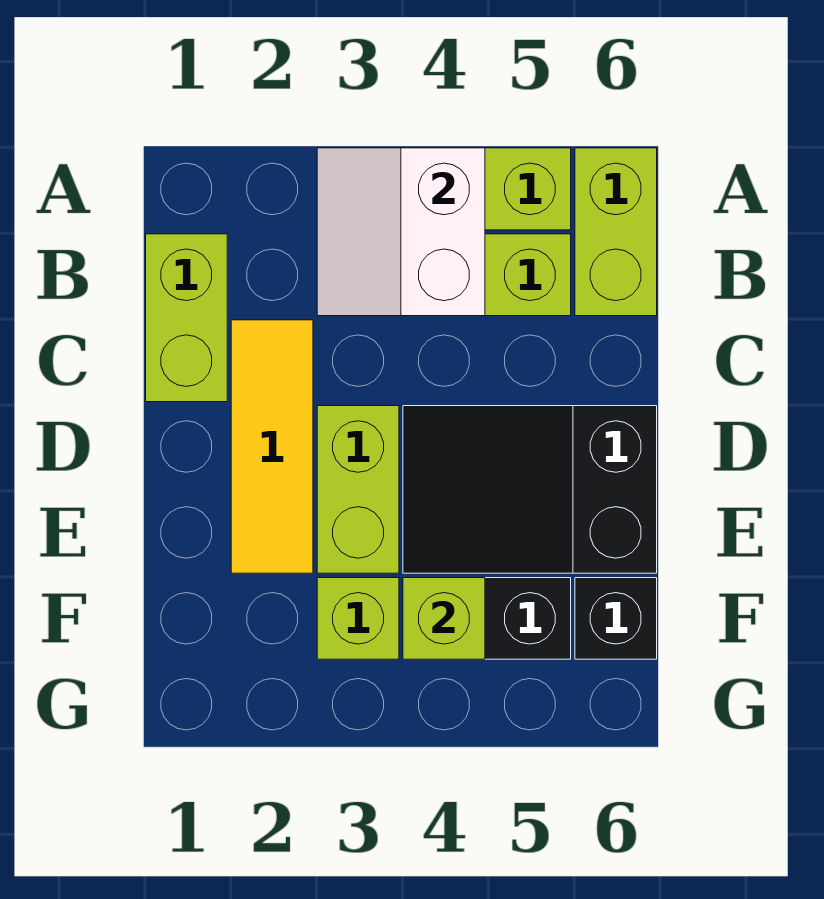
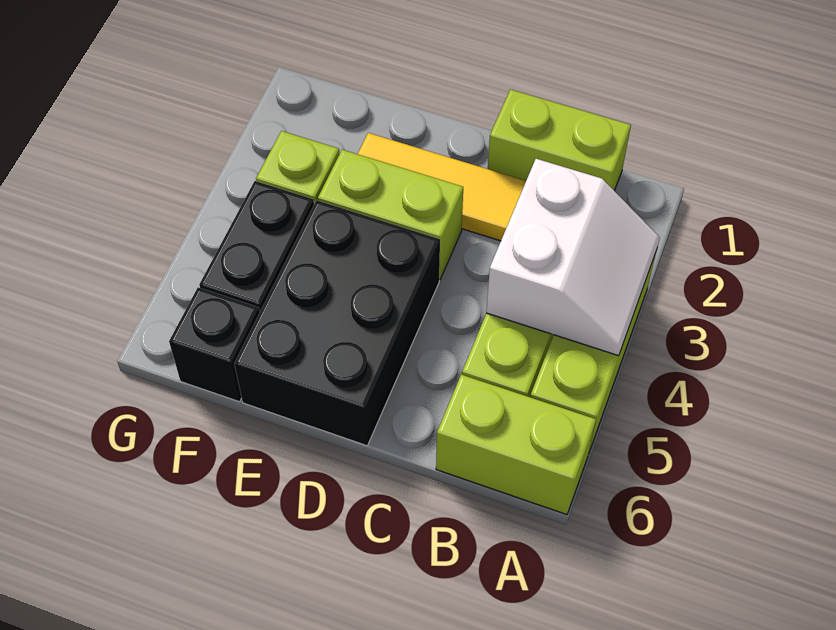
white slope A3:B4 level 2 top 4 -> white slope A3:B4 level 2 top B
black slope D4:E6 level 1 top 6 -> black brick D4:E6 level 1
lime brick F4 level 2 -> none

